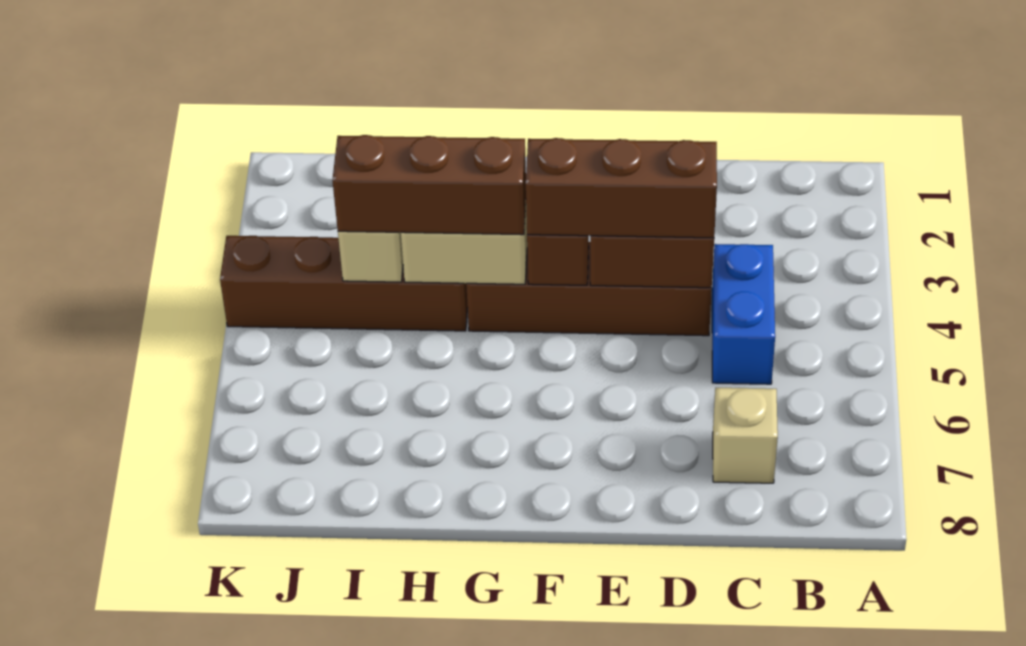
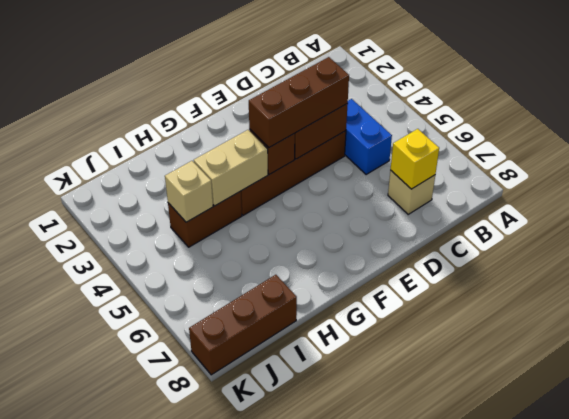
none -> yellow brick C7 level 2
brown brick G4:I4 level 3 -> brown brick I8:K8 level 1
brown brick H4:K4 level 1 -> brown brick H4:I4 level 1

